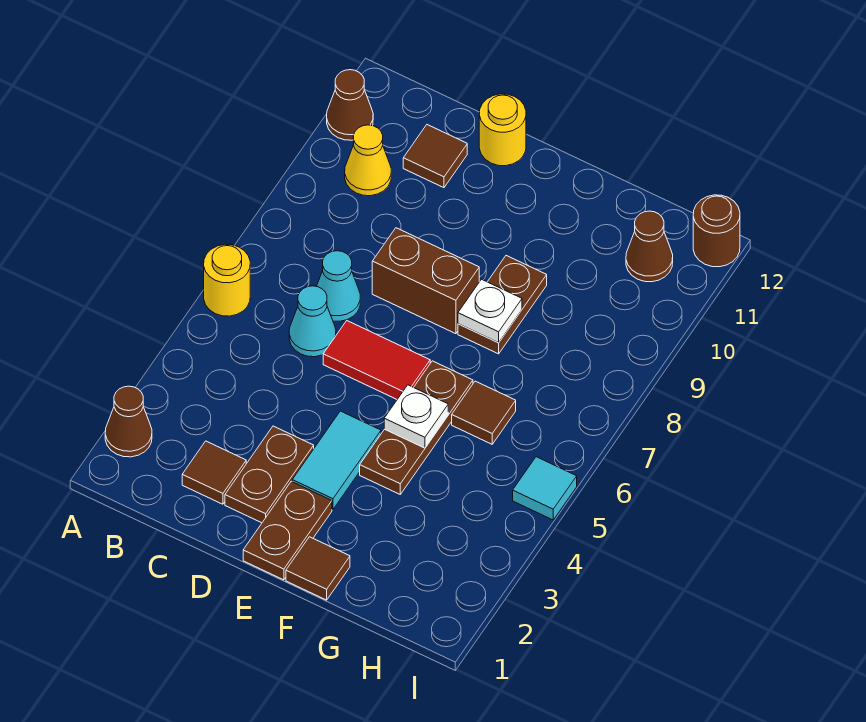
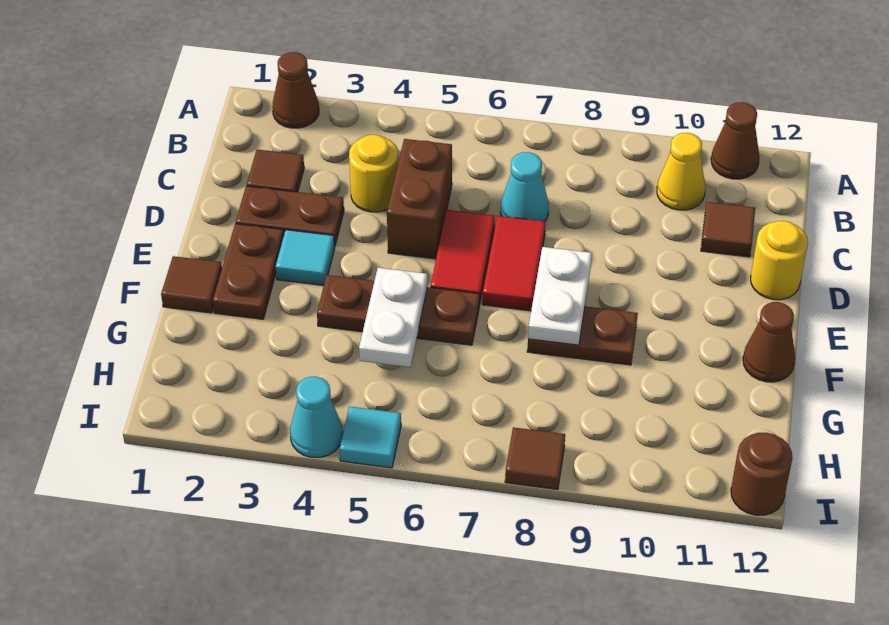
yellow round brick A6 level 1 -> yellow round brick C4 level 1
cyan cone C6 level 1 -> cyan cone I4 level 1
none -> red tile D7:E7 level 1
brown brick D8:E8 level 1 -> brown brick C5:D5 level 1
brown plate E1:E2 level 1 -> brown plate E2:F2 level 1
cyan tile E3:E4 level 1 -> cyan tile E3 level 1
white plate F5 level 2 -> white plate F5:G5 level 2
white plate F8 level 2 -> white plate E8:F8 level 2
brown tile G6 level 1 -> brown tile I8 level 1
brown cone H11 level 1 -> brown cone F12 level 1

